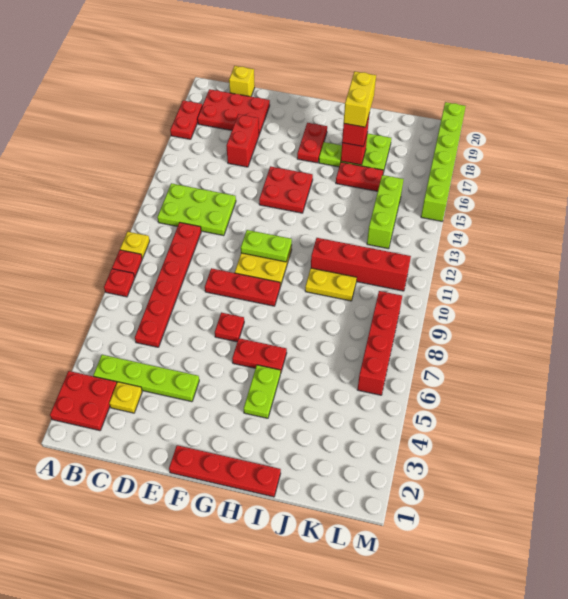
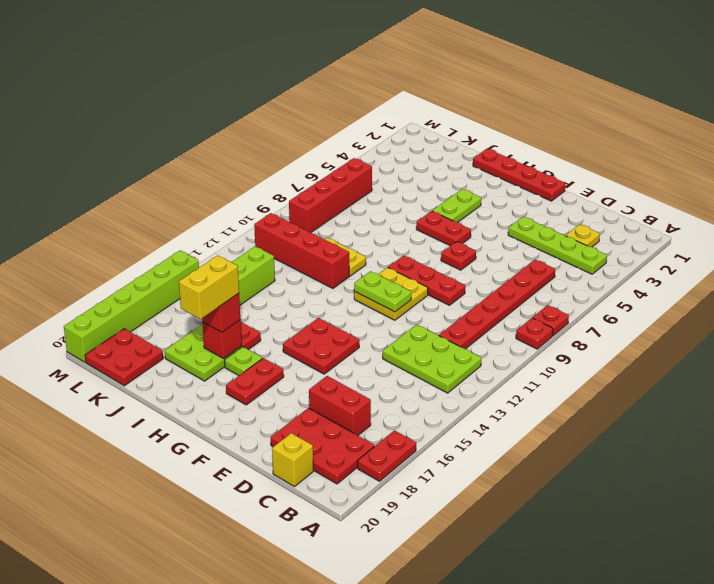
red plate A2:B3 level 1 -> red plate K19:L20 level 1
yellow plate A10 level 1 -> none
red brick D16:D17 level 1 -> red brick C17:D17 level 1

